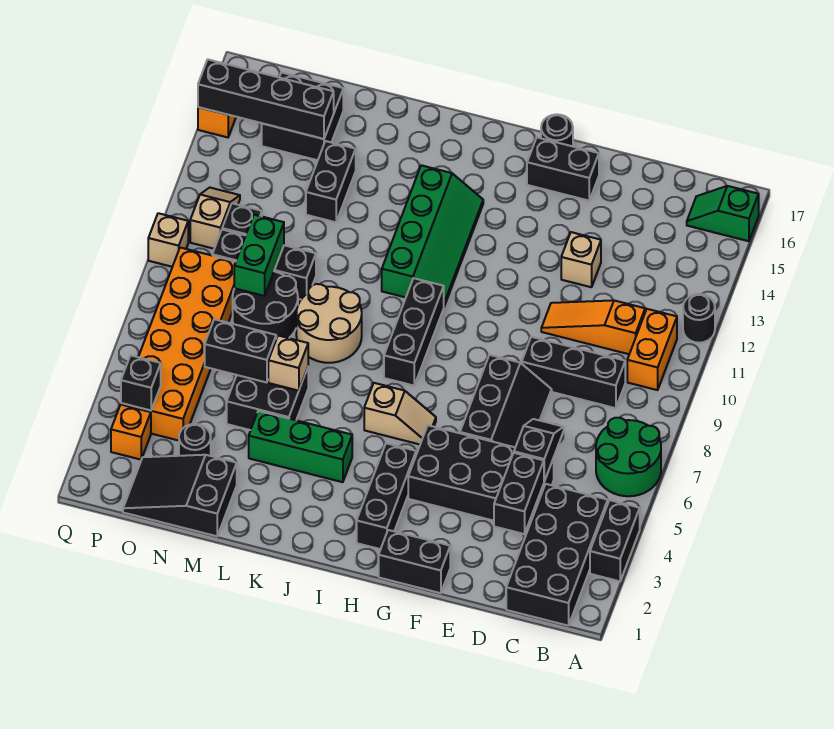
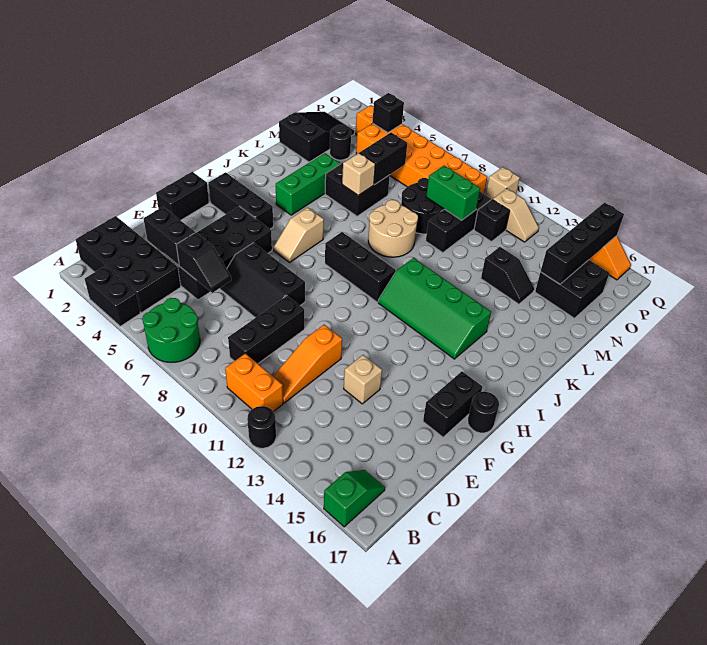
orange slope C11:E11 level 1 top C -> orange slope C11:E11 level 1 top E
black brick M13:M14 level 1 -> black slope M13:M14 level 1 top 13

